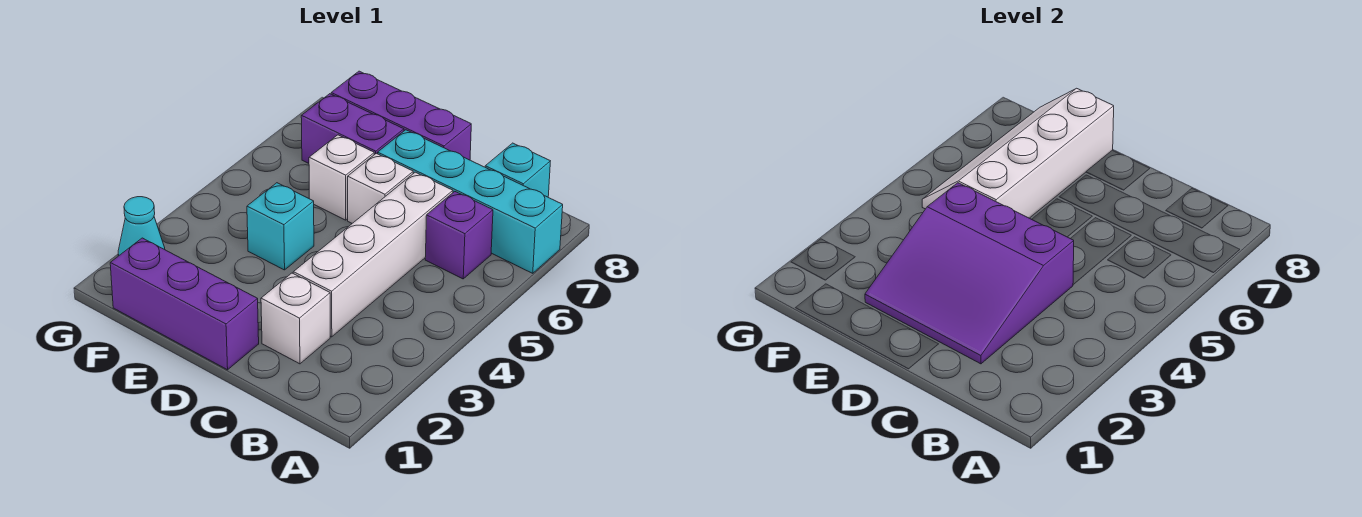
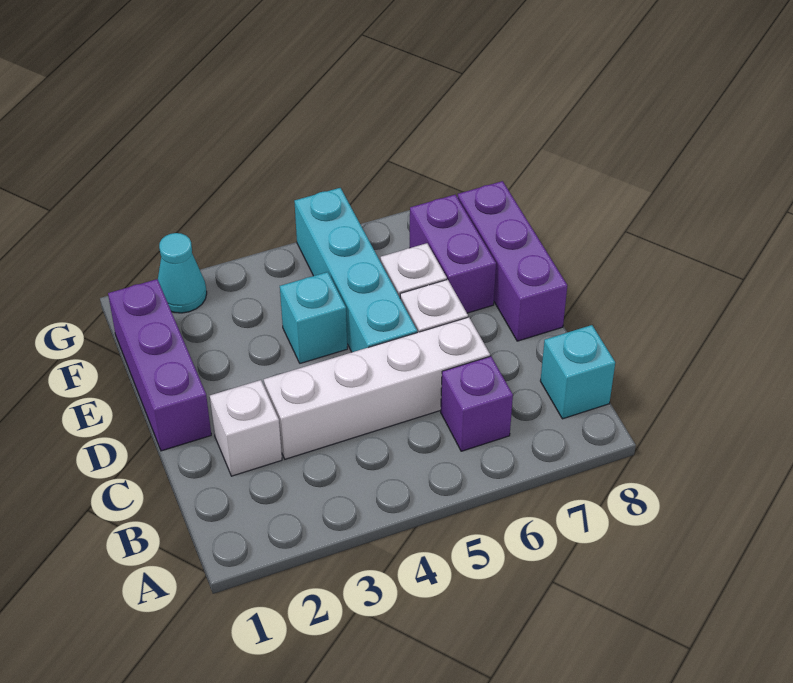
cyan brick A7:D7 level 1 -> cyan brick D5:G5 level 1
purple slope C2:E4 level 2 top 4 -> none
white slope E5:F8 level 2 top E -> none

